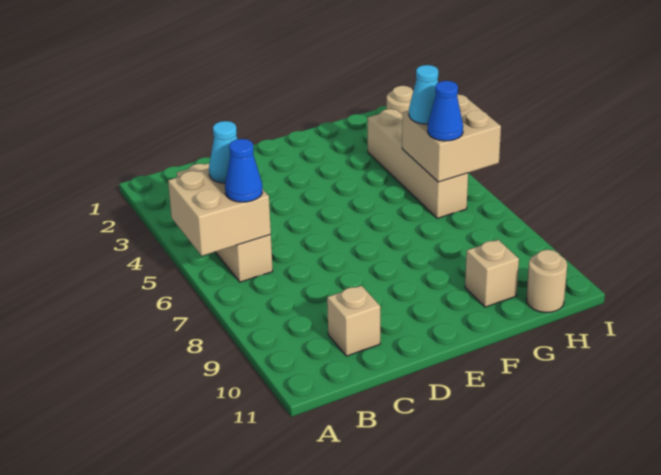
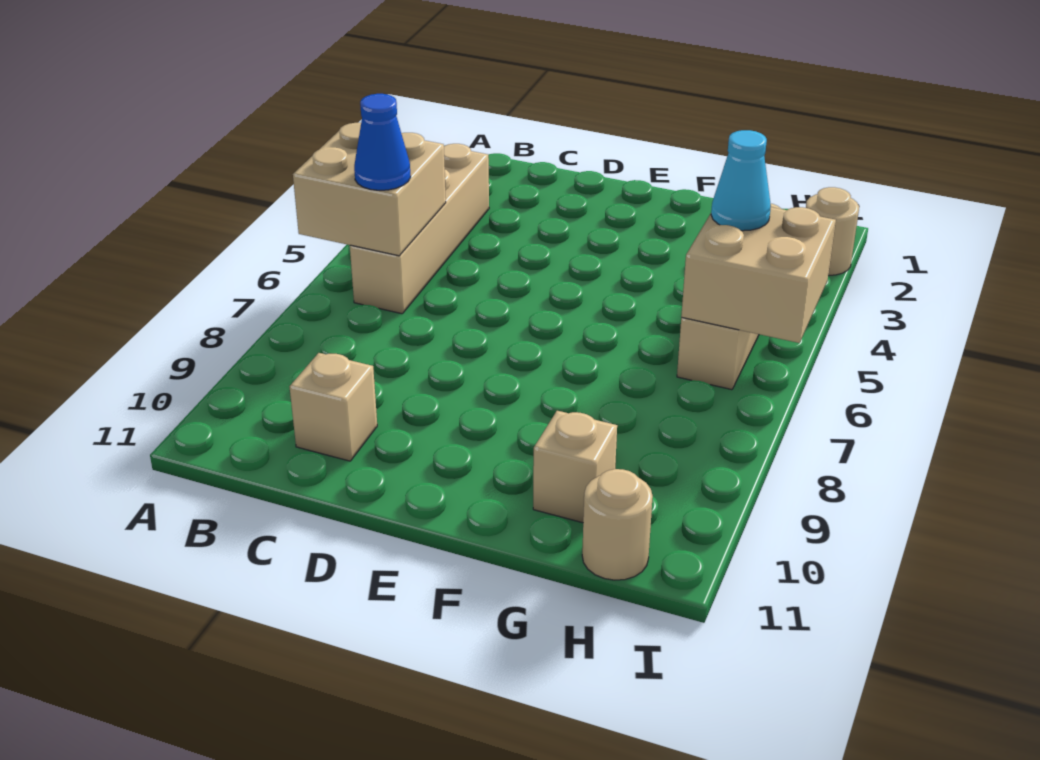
cyan cone B5 level 3 -> none
blue cone H6 level 3 -> none

